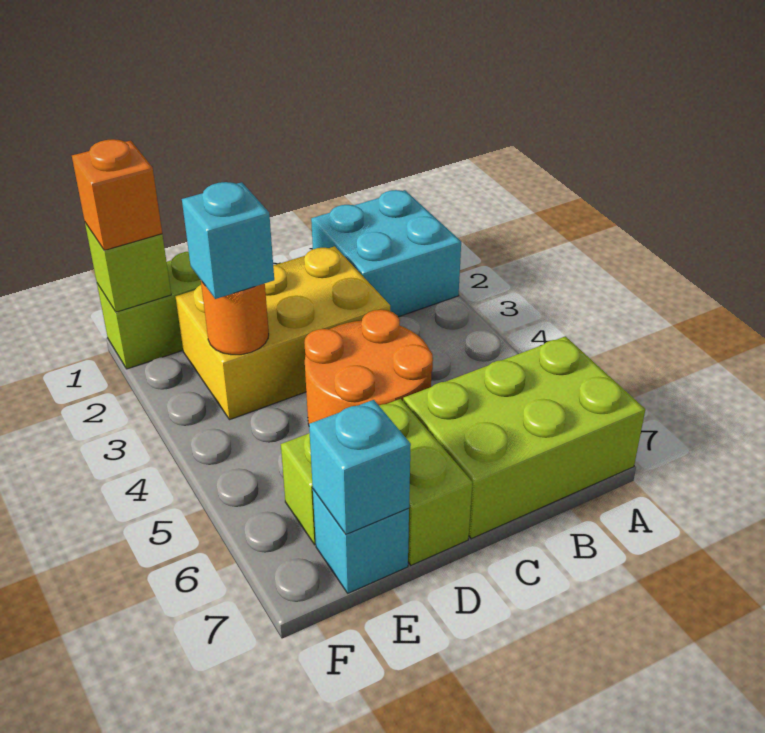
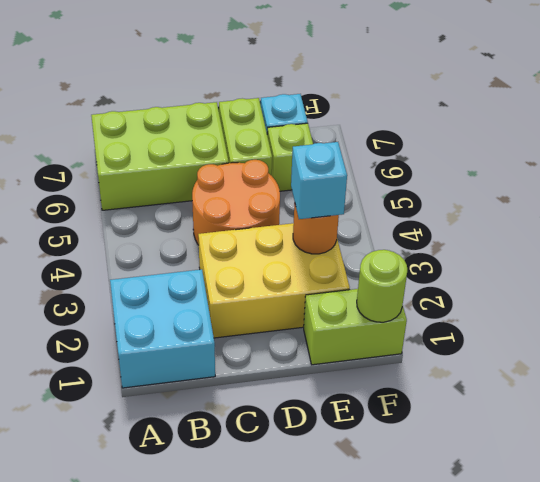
cyan brick E7 level 2 -> none
lime brick F1 level 2 -> lime round brick F1 level 2
orange brick F1 level 3 -> none

